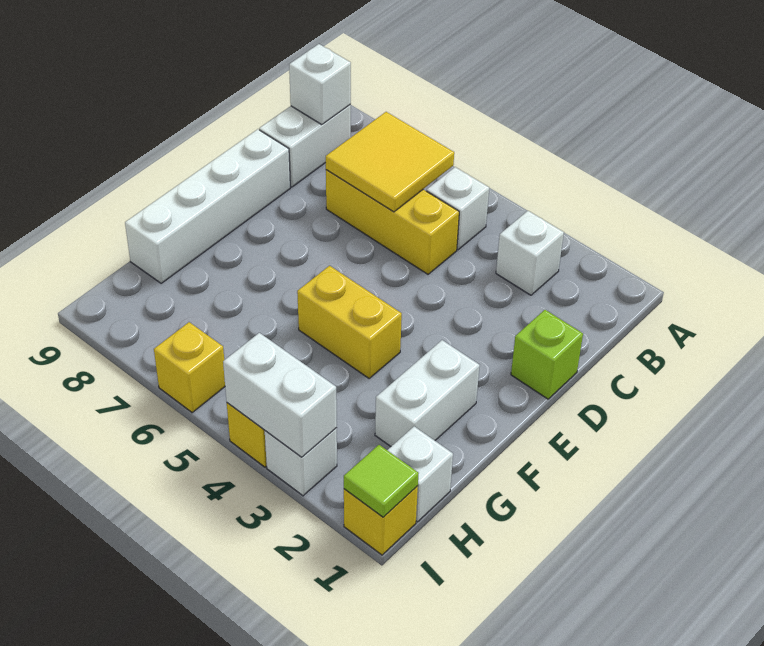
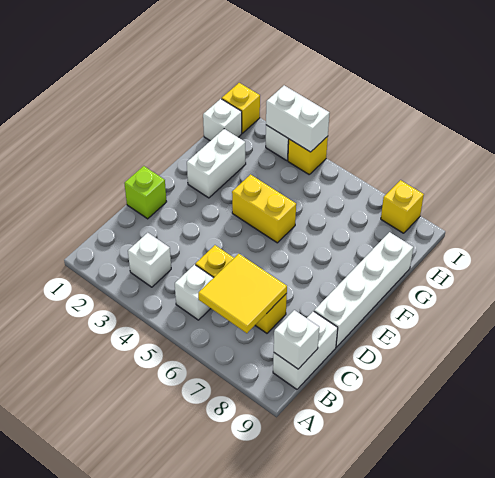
lime tile I1 level 2 -> none
yellow brick I6 level 1 -> yellow brick I8 level 1

